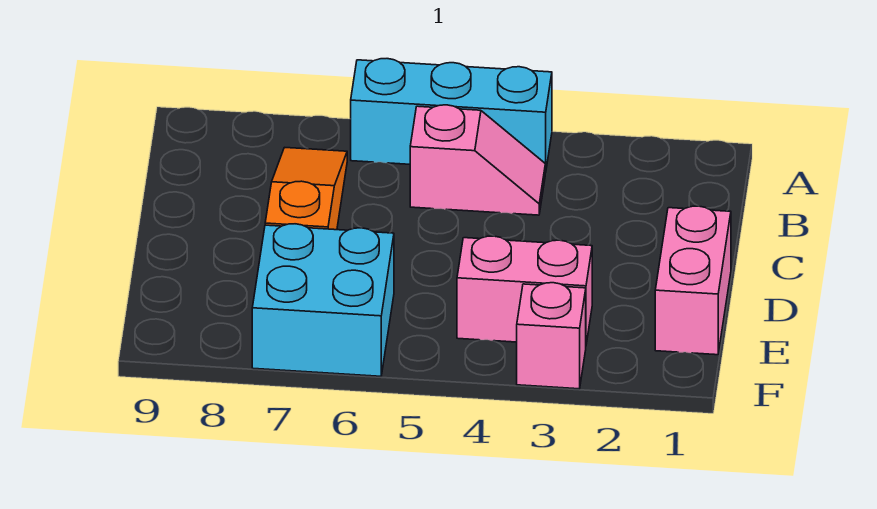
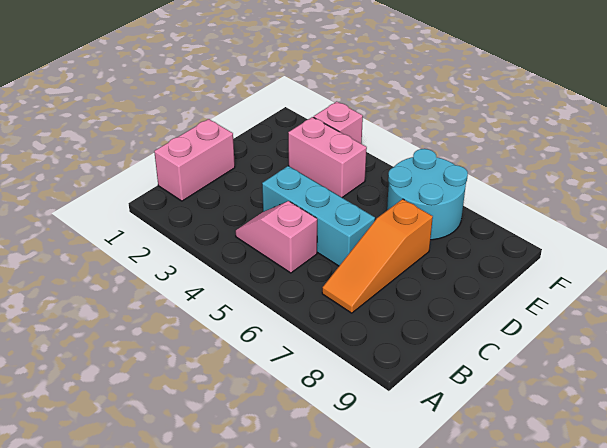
cyan brick A4:A6 level 1 -> cyan brick C4:C6 level 1
pink brick D1:E1 level 1 -> pink brick B1:C1 level 1
cyan brick E6:F7 level 1 -> cyan round brick E6:F7 level 1

